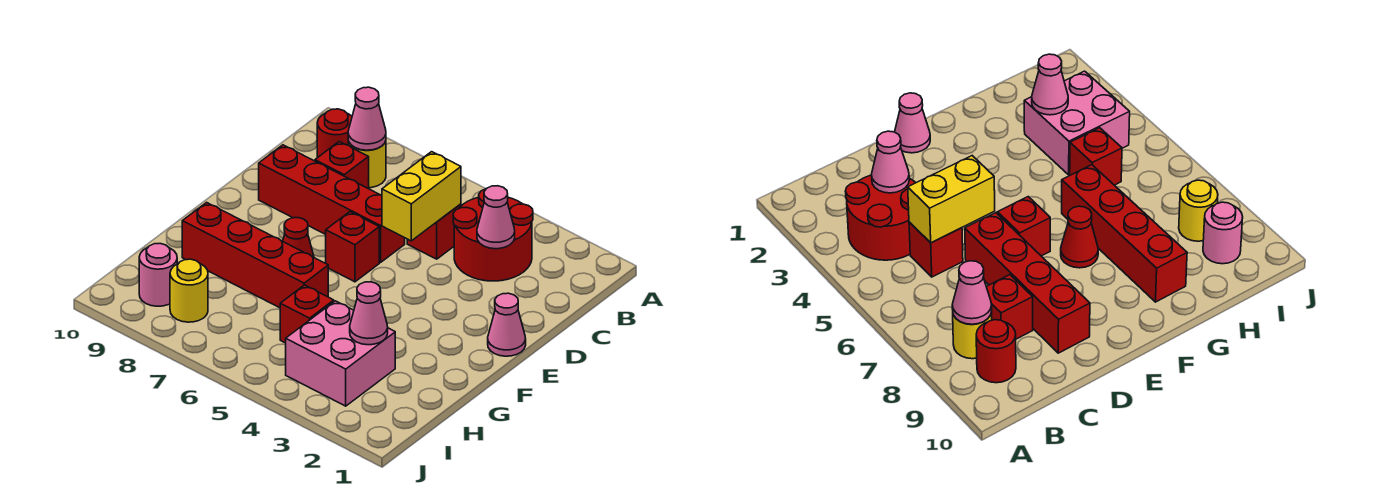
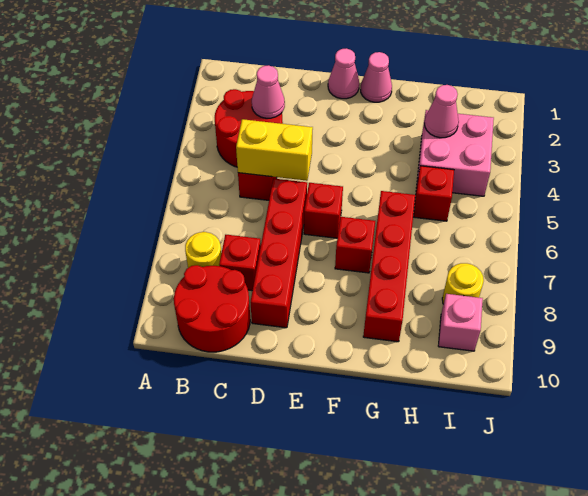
pink cone B8 level 2 -> pink cone F1 level 1
red round brick B9 level 1 -> red round brick B9:C10 level 1
red cone F7 level 1 -> red brick F7 level 1
pink round brick I9 level 1 -> pink brick I9 level 1

